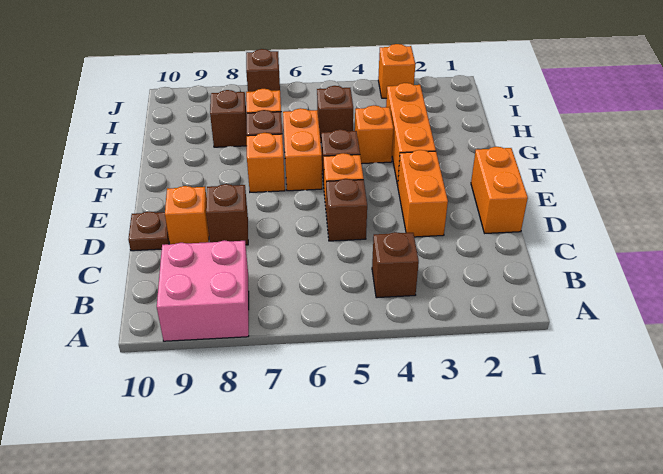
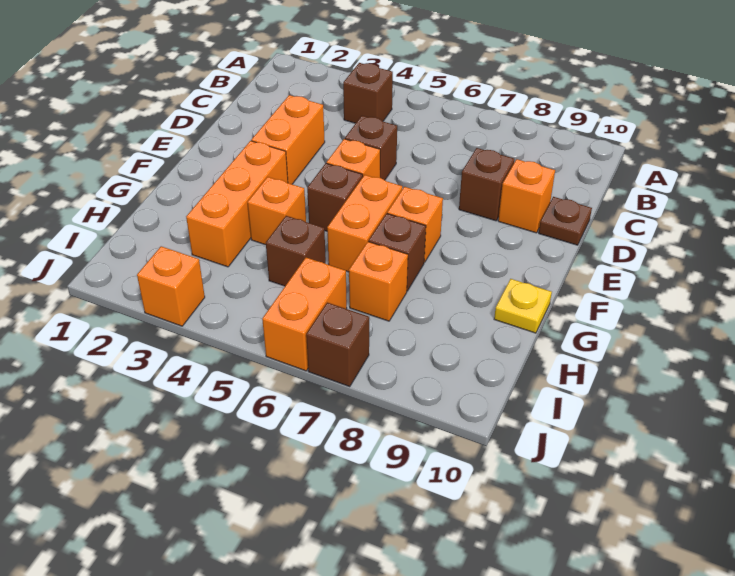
pink brick A8:B9 level 1 -> none
orange brick D1:E1 level 1 -> orange brick I6:J6 level 1
none -> yellow plate G10 level 1
brown brick H8 level 1 -> none

